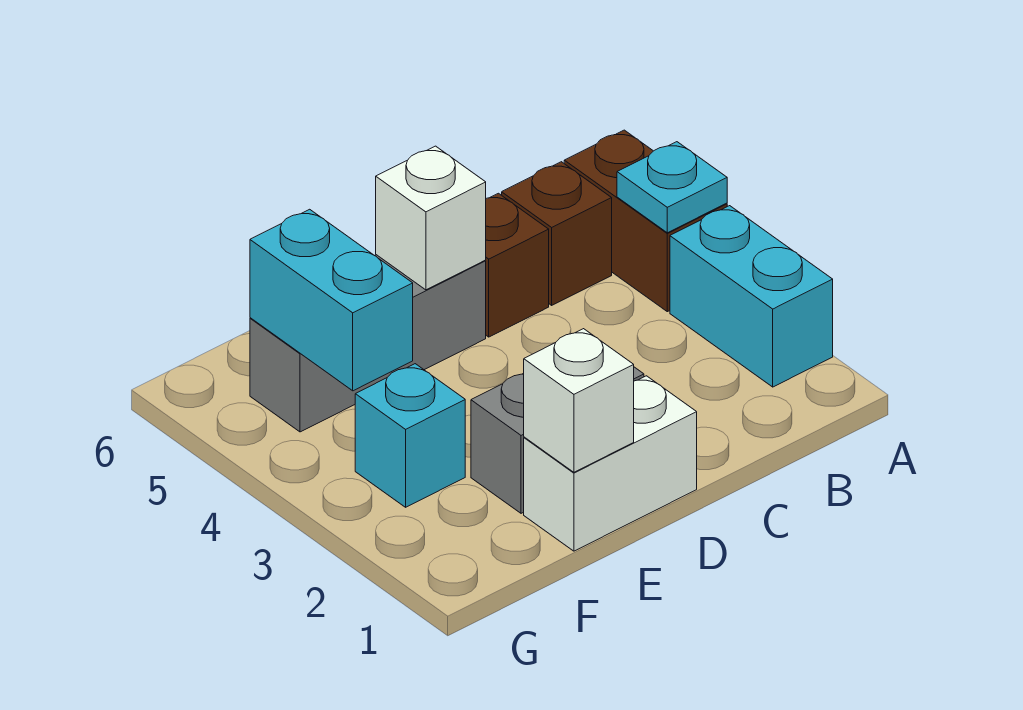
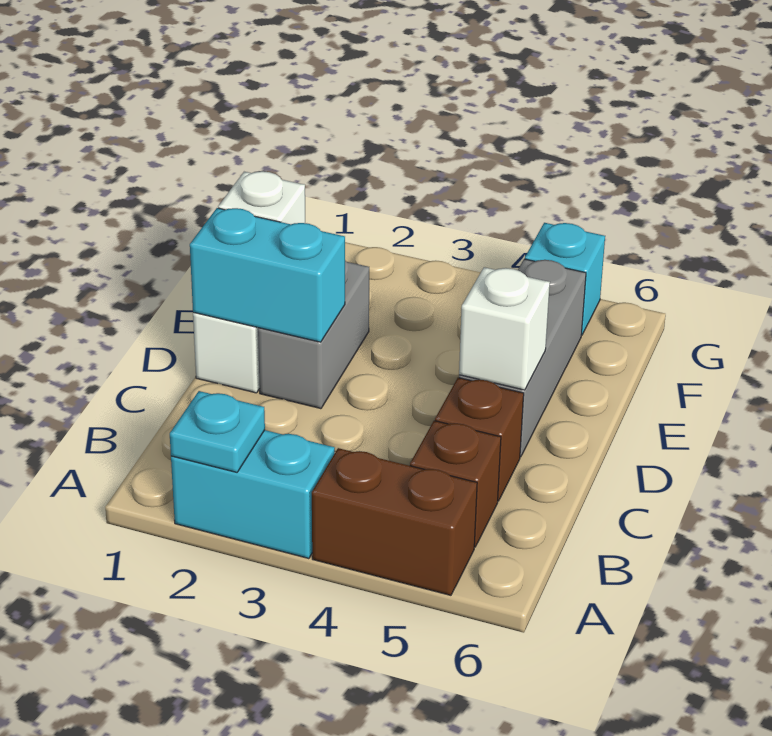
cyan plate A4 level 2 -> cyan plate A2 level 2
cyan brick F3 level 1 -> cyan brick G5 level 1
cyan brick F4:F5 level 2 -> cyan brick D1:D2 level 2

